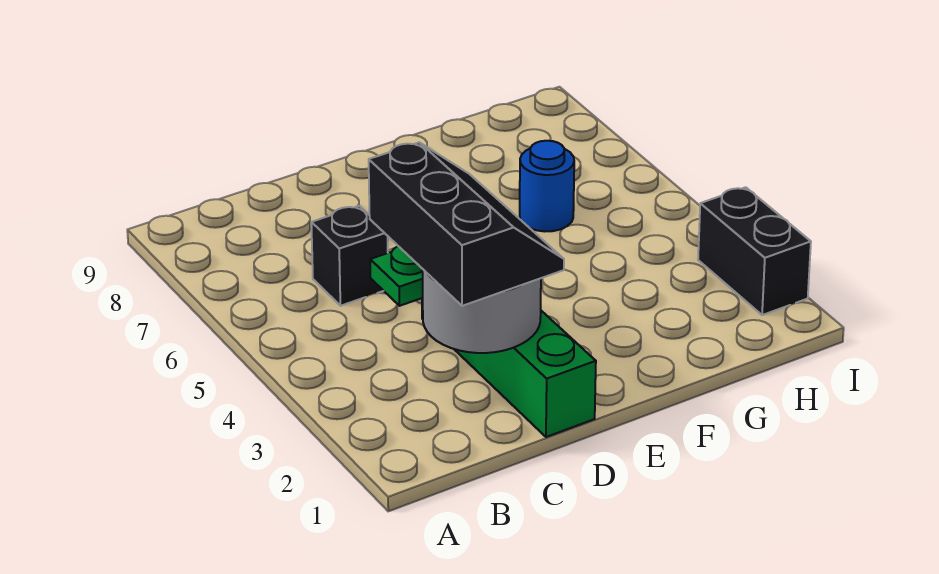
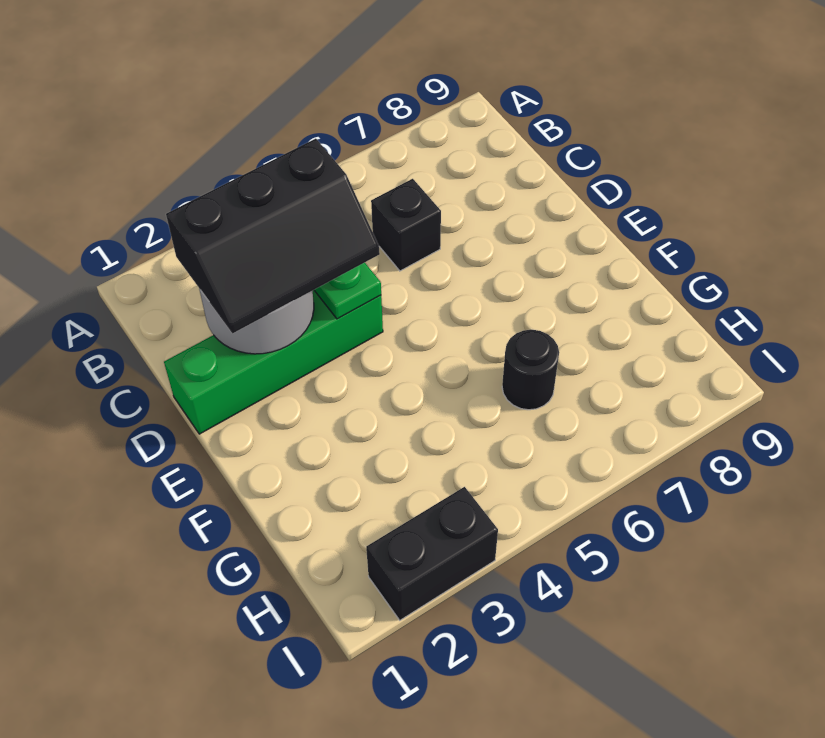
blue round brick G6 level 1 -> black round brick G6 level 1

